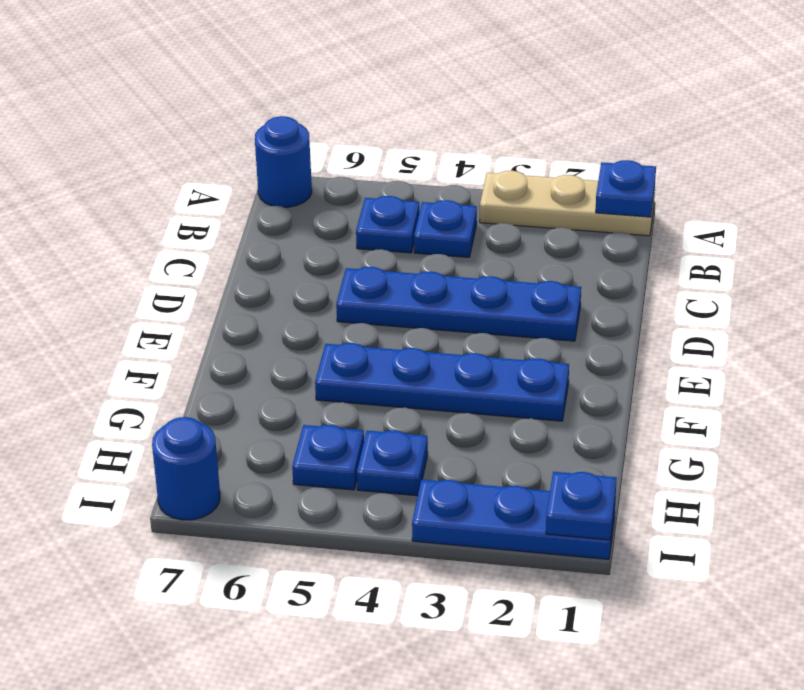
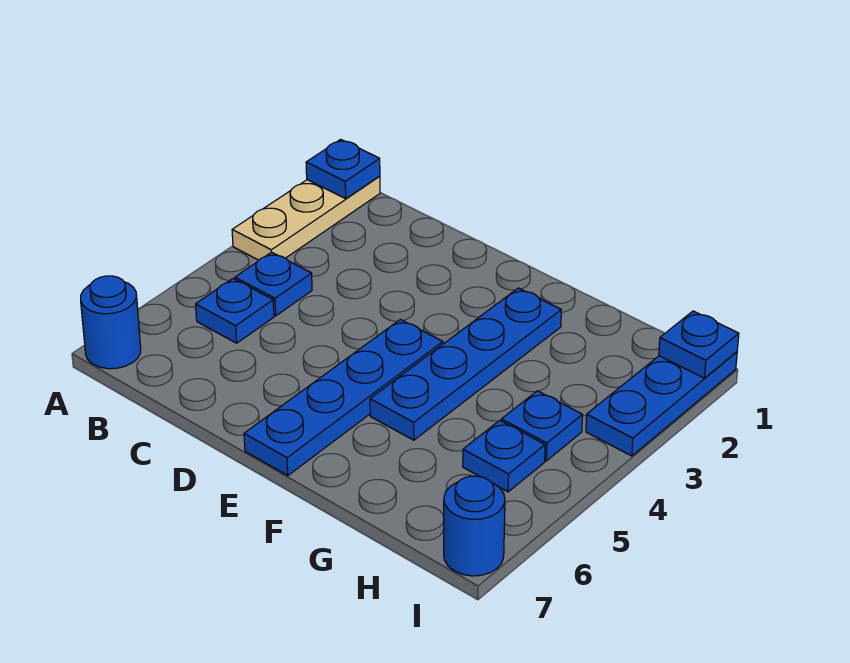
blue plate D2:D5 level 1 -> blue plate E4:E7 level 1

